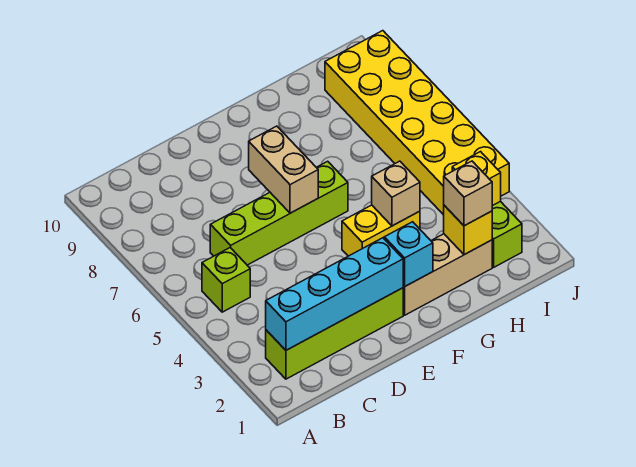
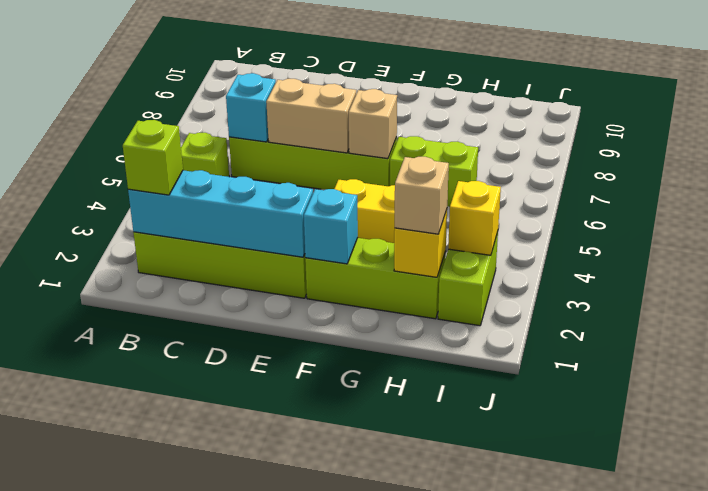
none -> lime brick B2 level 3
none -> cyan brick C6 level 2
tan brick E6:E7 level 2 -> tan brick D6:E6 level 2
tan brick F2:H2 level 1 -> lime brick F2:H2 level 1
tan brick G4 level 2 -> tan brick F6 level 2
none -> lime brick G6:H6 level 1
yellow brick I4:J9 level 1 -> none

